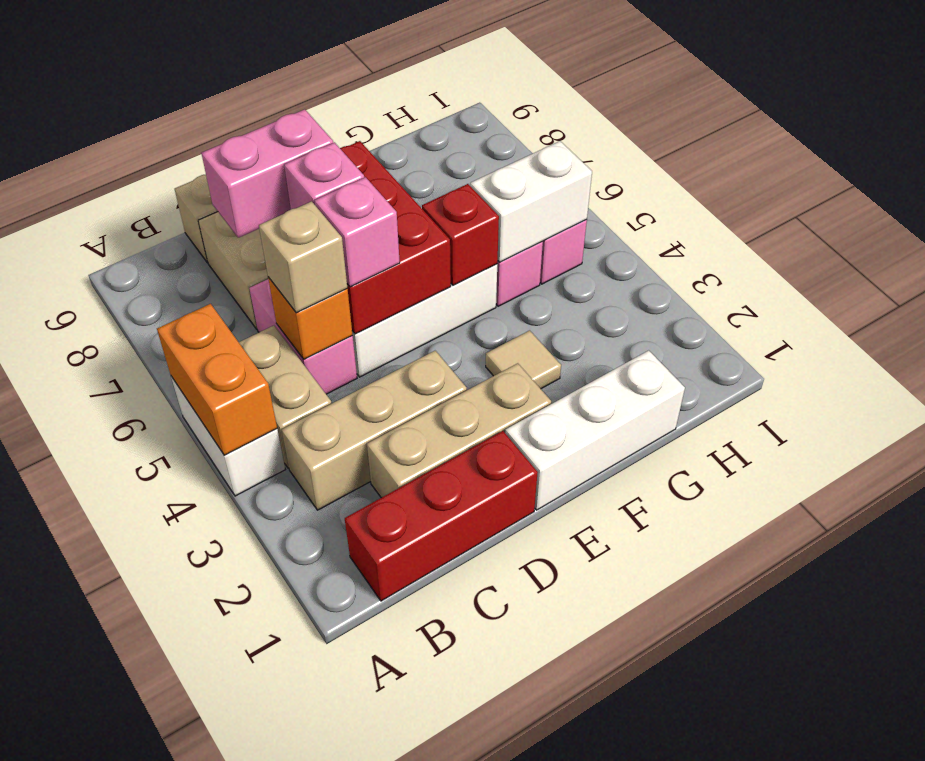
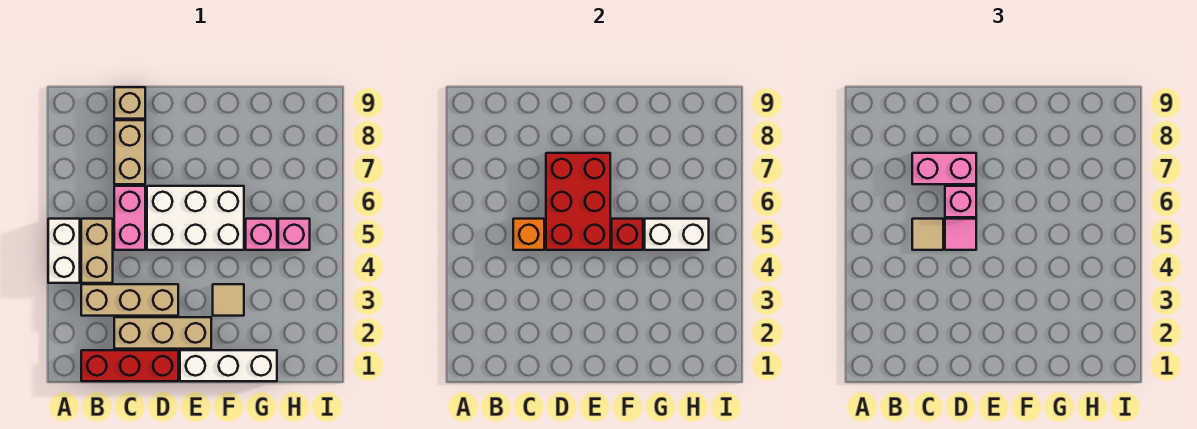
orange brick A4:A5 level 2 -> none
tan brick C5 level 3 -> tan tile C5 level 3
pink brick D5 level 3 -> pink tile D5 level 3

